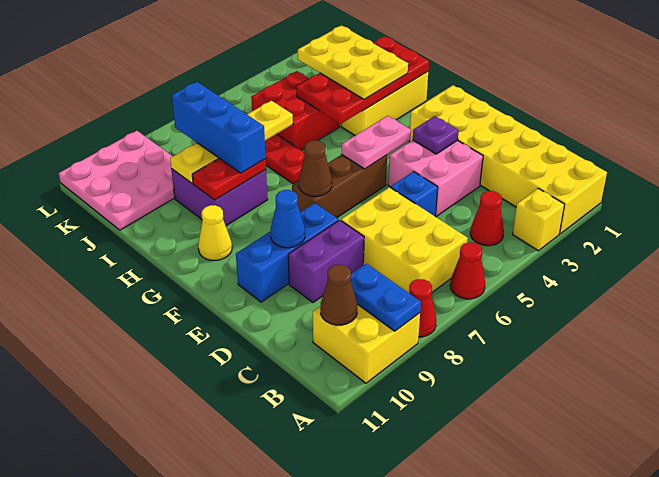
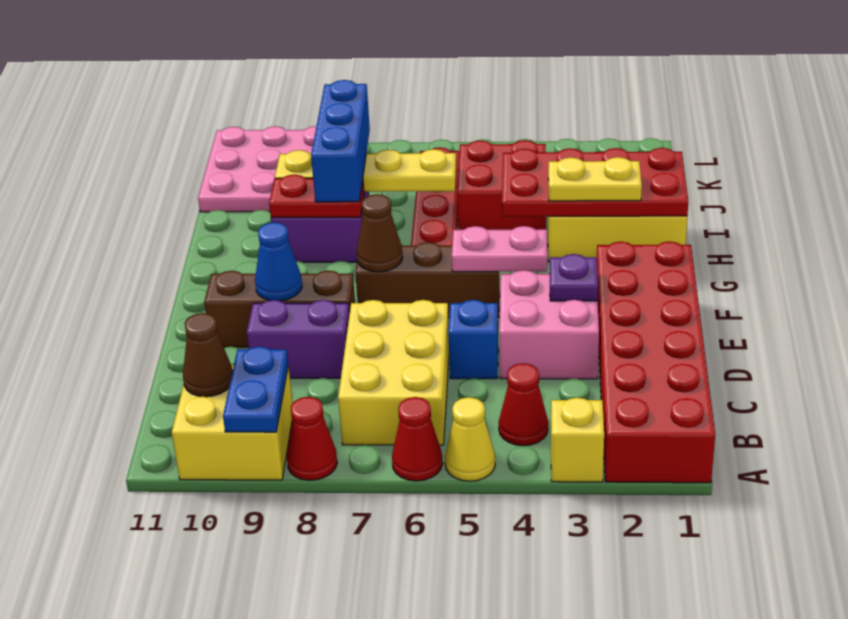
yellow brick A1:F2 level 1 -> red brick A1:F2 level 1
blue brick E8:E10 level 1 -> brown brick E8:E10 level 1
yellow cone G10 level 1 -> yellow cone A5 level 1
yellow plate H2:J3 level 3 -> yellow plate H2:H3 level 3

